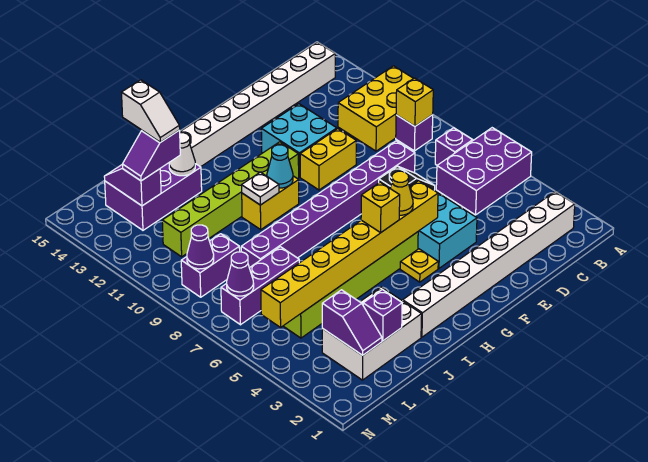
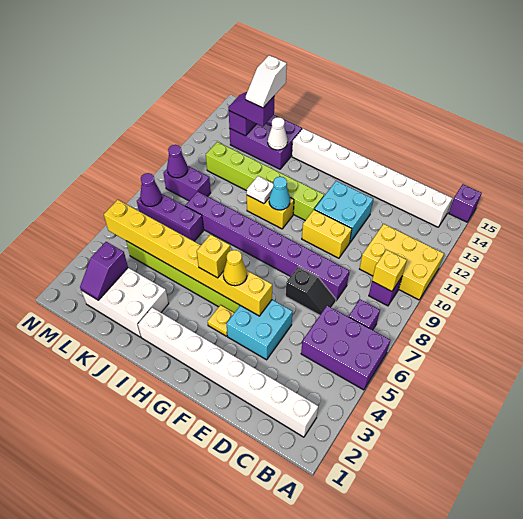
purple brick K2 level 2 -> purple brick A15 level 1

